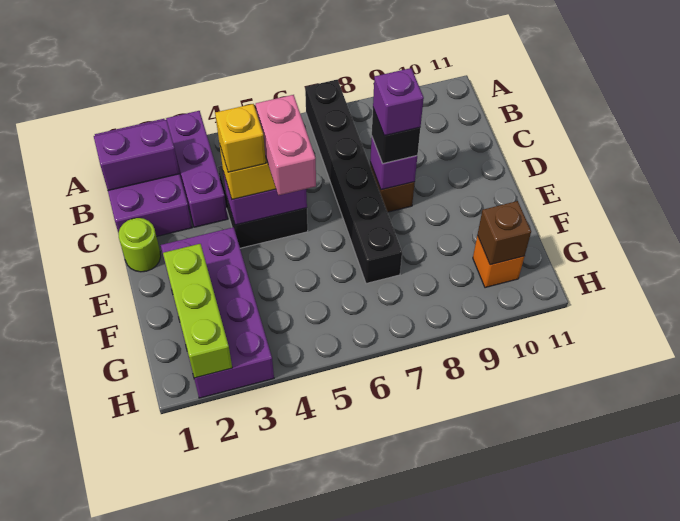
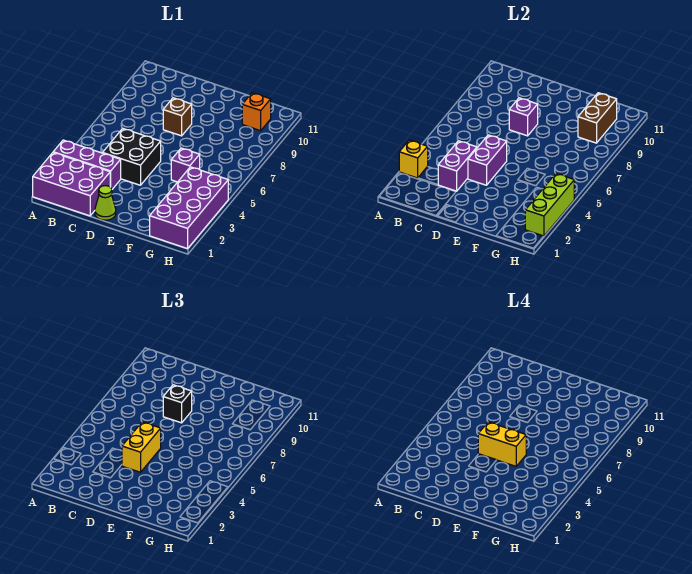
black brick A7:F7 level 1 -> none
purple brick B1:B2 level 2 -> purple brick C3:C4 level 2
lime round brick D1 level 1 -> lime cone D1 level 1
yellow brick D4 level 4 -> yellow brick A3 level 2
pink brick D5:E5 level 4 -> yellow brick D5:E5 level 4
purple brick D8 level 4 -> purple brick F5 level 1
purple brick E2:H3 level 1 -> purple brick G1:H4 level 1
lime brick F2:H2 level 2 -> lime brick H2:H4 level 2
brown brick G10 level 2 -> brown brick G9:G10 level 2

